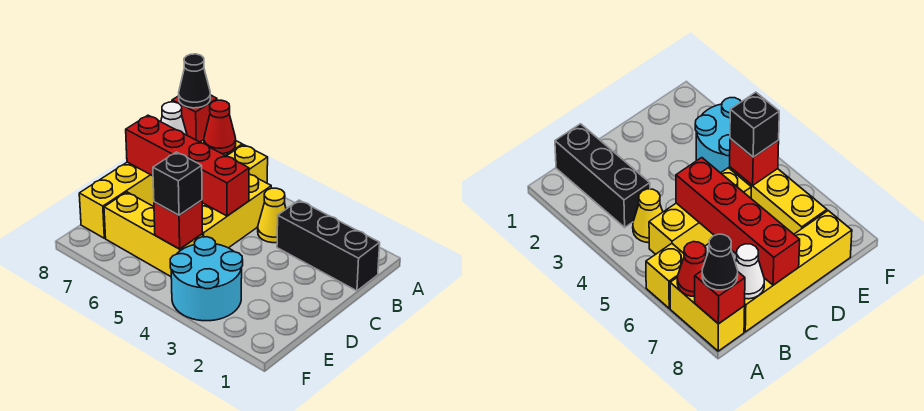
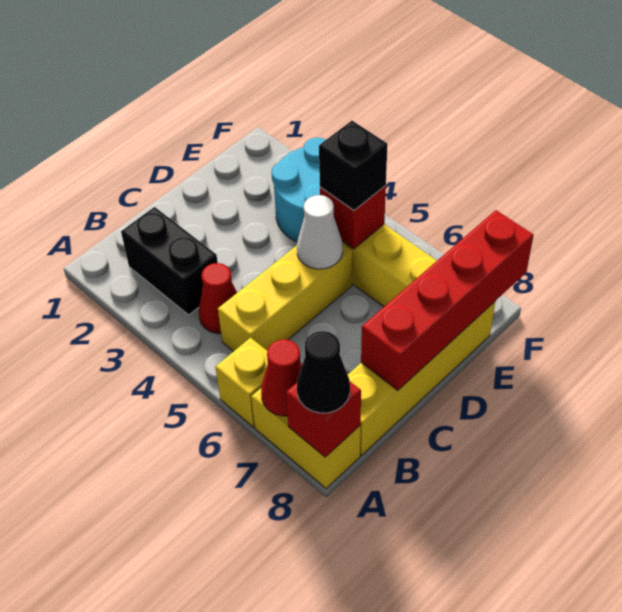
black brick B1:B3 level 1 -> black brick B2:B3 level 1
yellow cone B4 level 1 -> red cone B4 level 1
white cone B8 level 2 -> white cone D5 level 2
red brick C5:C8 level 2 -> red brick C8:F8 level 2

